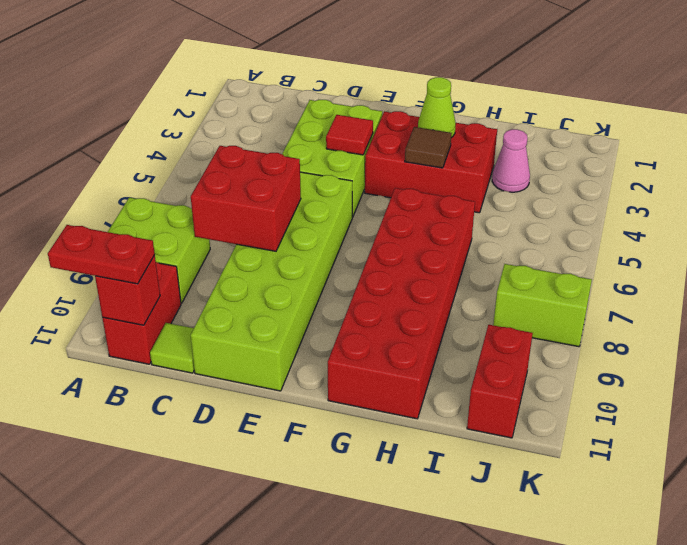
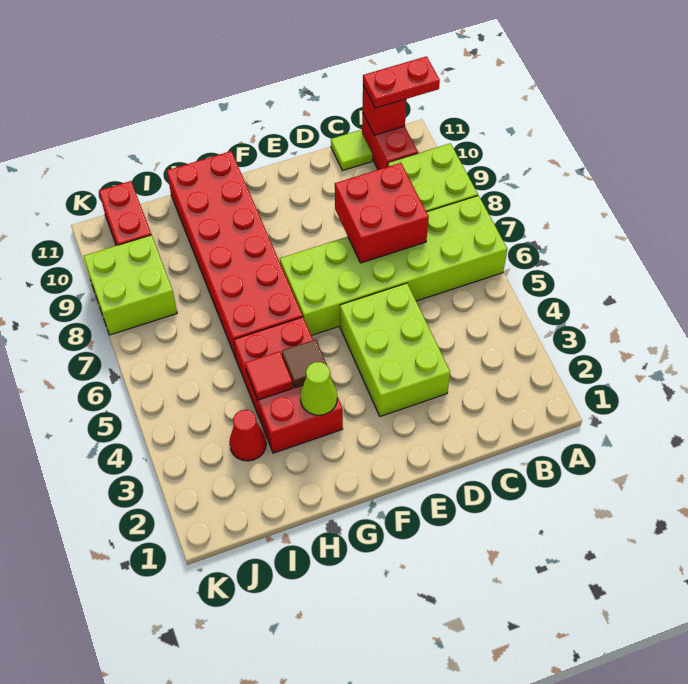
lime brick D6:E11 level 1 -> lime brick A6:F7 level 1
red tile E4 level 2 -> red tile H4 level 2
red brick F3:H4 level 1 -> red brick G3:H5 level 1
pink cone I3 level 1 -> red cone I3 level 1
lime brick J8:K8 level 1 -> lime brick J8:K9 level 1

